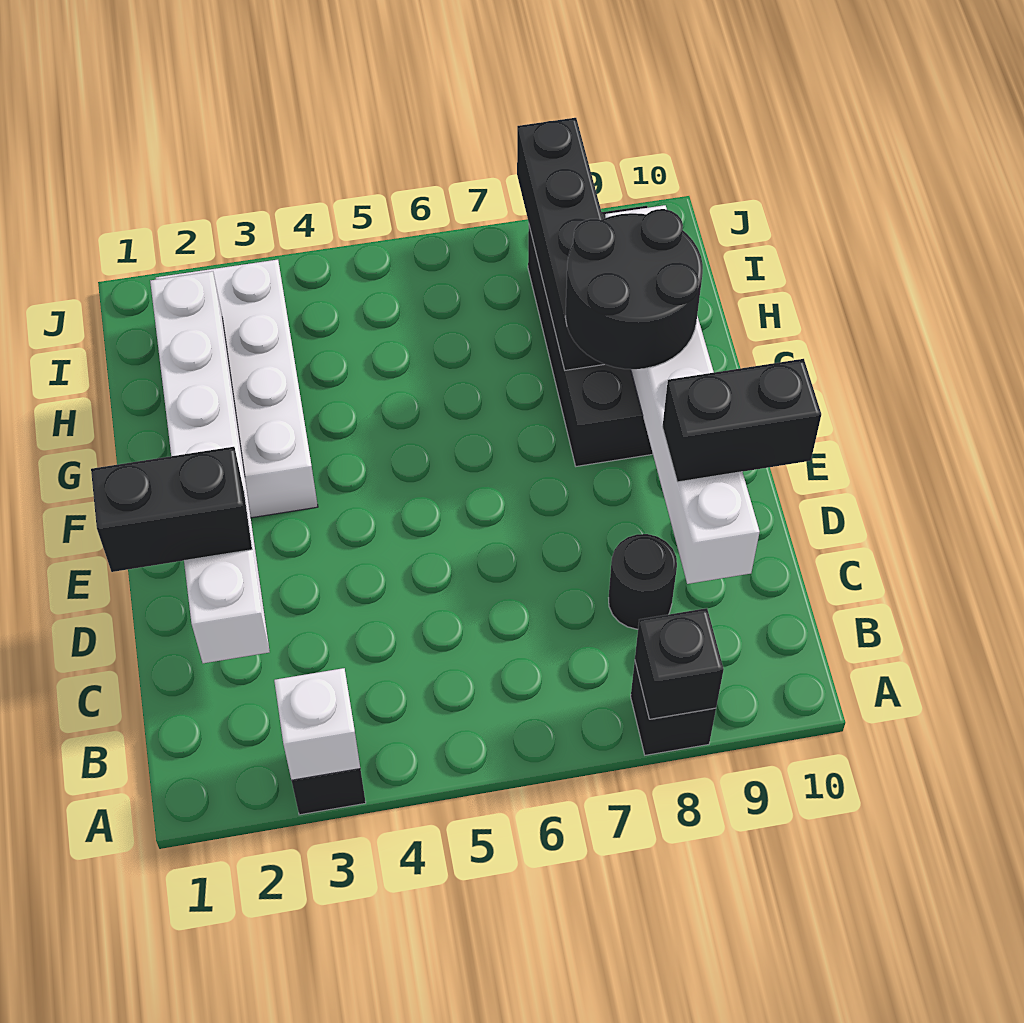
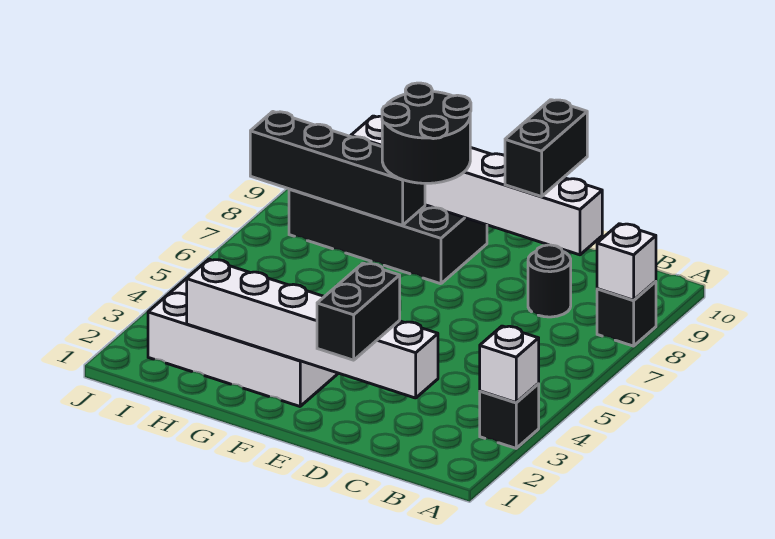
black brick A8 level 2 -> white brick A8 level 2

